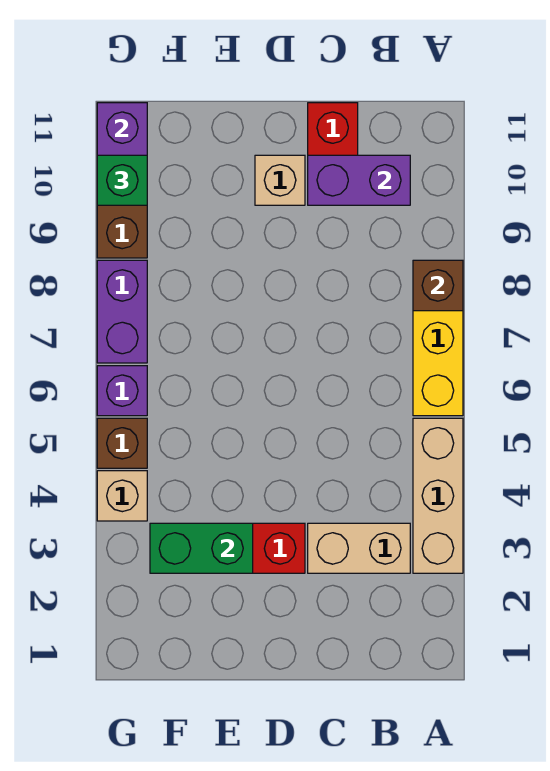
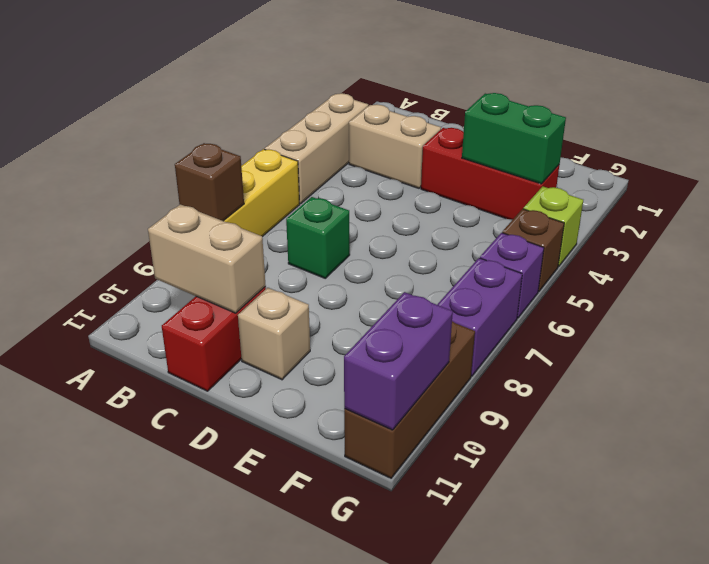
purple brick B10:C10 level 2 -> tan brick B10:C10 level 2
tan brick G4 level 1 -> lime brick G4 level 1
green brick G10 level 3 -> green brick C7 level 1

